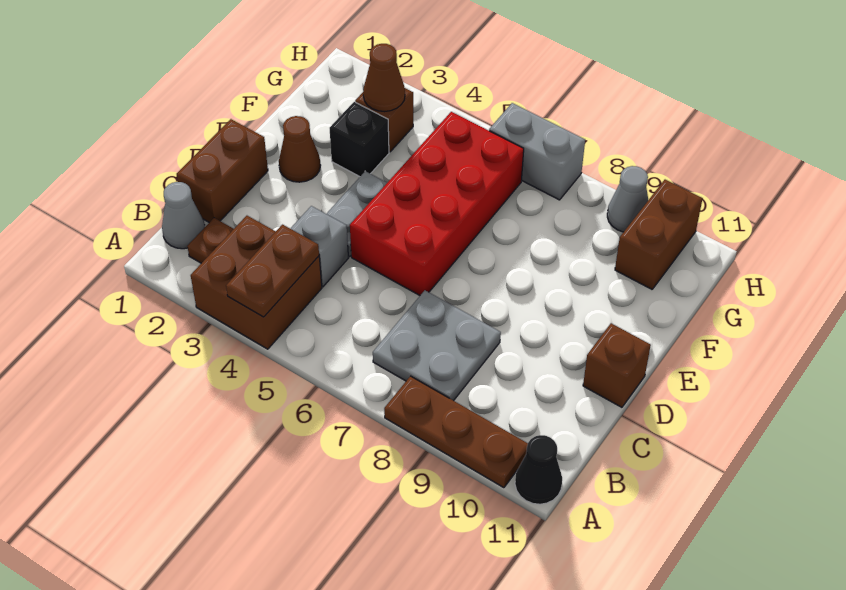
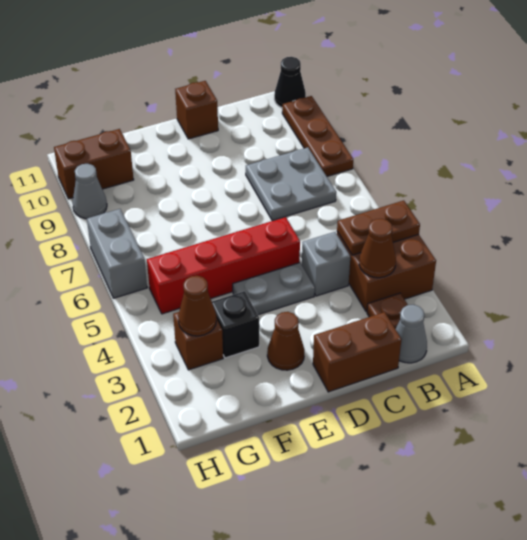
none -> brown cone B3 level 2
red brick D5:G6 level 1 -> red brick D5:G5 level 1

